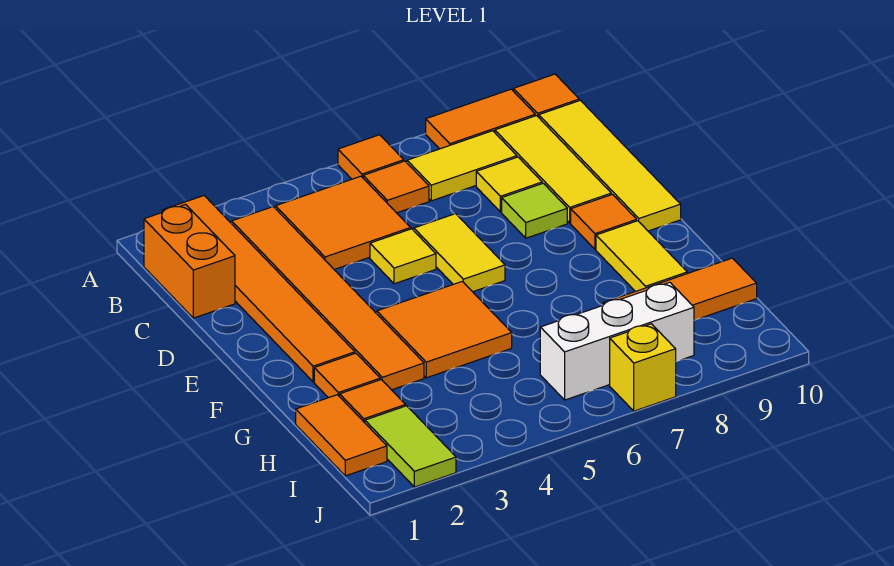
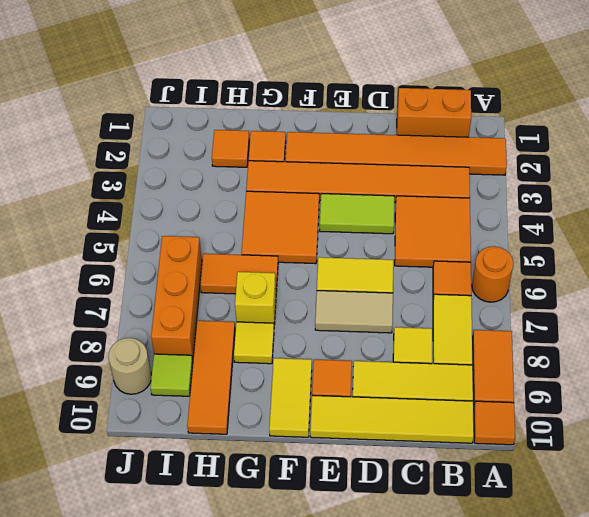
orange tile A6 level 1 -> orange round brick A6 level 1
yellow tile D5 level 1 -> yellow tile G8 level 1
none -> tan tile D7:E7 level 1
lime tile D8 level 1 -> lime tile I9 level 1
yellow tile F9:G9 level 1 -> yellow tile F9:F10 level 1
orange tile H1:I1 level 1 -> orange tile G6:H6 level 1
lime tile I2:J2 level 1 -> lime tile D4:E4 level 1
white brick I6:I8 level 1 -> orange brick I6:I8 level 1
yellow brick J7 level 1 -> yellow brick G7 level 1
none -> tan round brick J9 level 1

